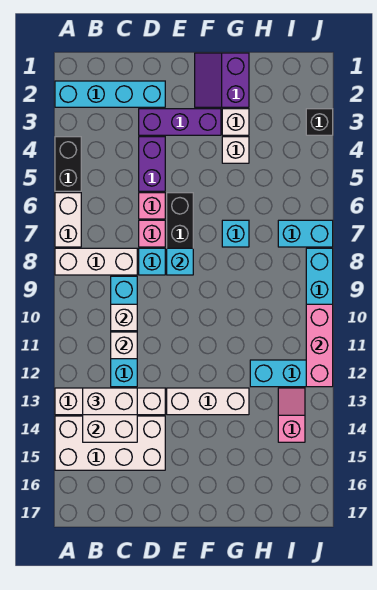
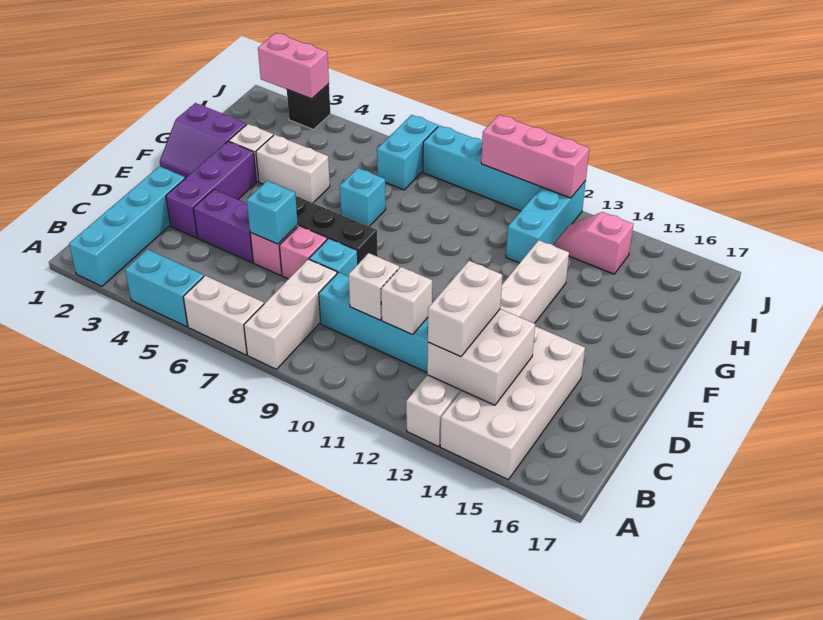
black brick A4:A5 level 1 -> cyan brick A4:A5 level 1
cyan brick E8 level 2 -> cyan brick D6 level 2
white brick G4 level 1 -> white brick G4:G5 level 1
none -> pink brick J2:J3 level 2

